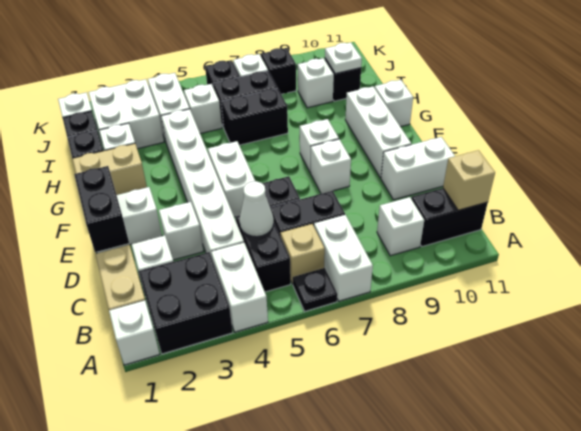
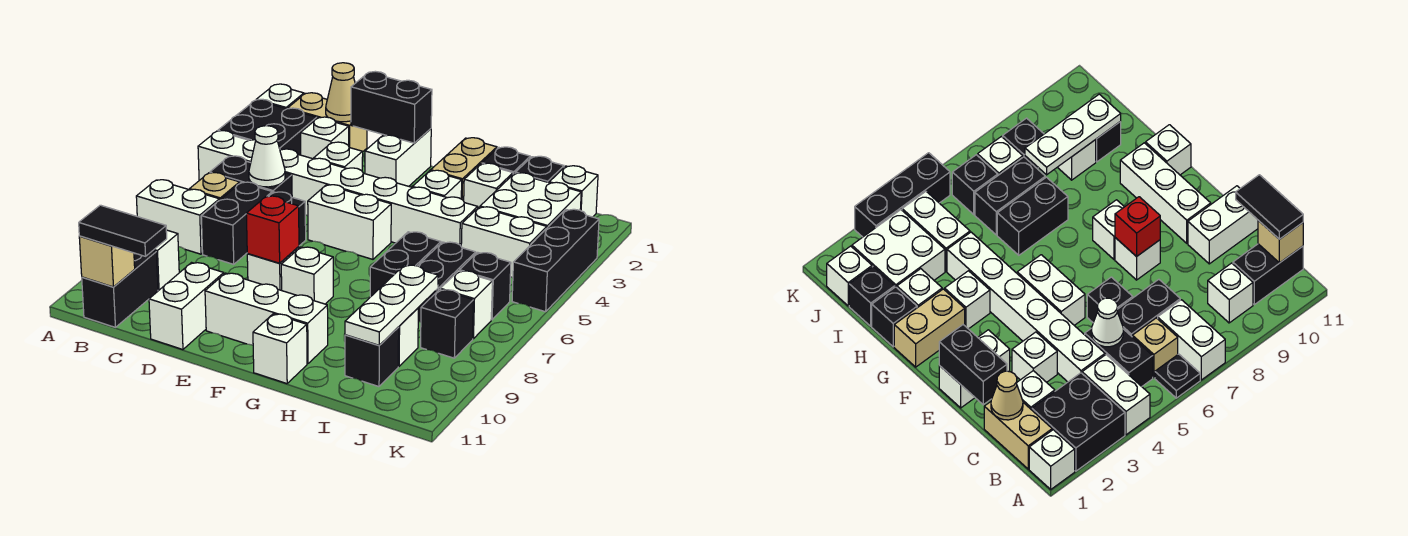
none -> black tile B11:C11 level 3
none -> tan cone C1 level 2
none -> red brick E8 level 2
white brick I5 level 1 -> white brick G3 level 1
white plate I10 level 2 -> white plate I8:I10 level 2
none -> black brick K3:K5 level 1

